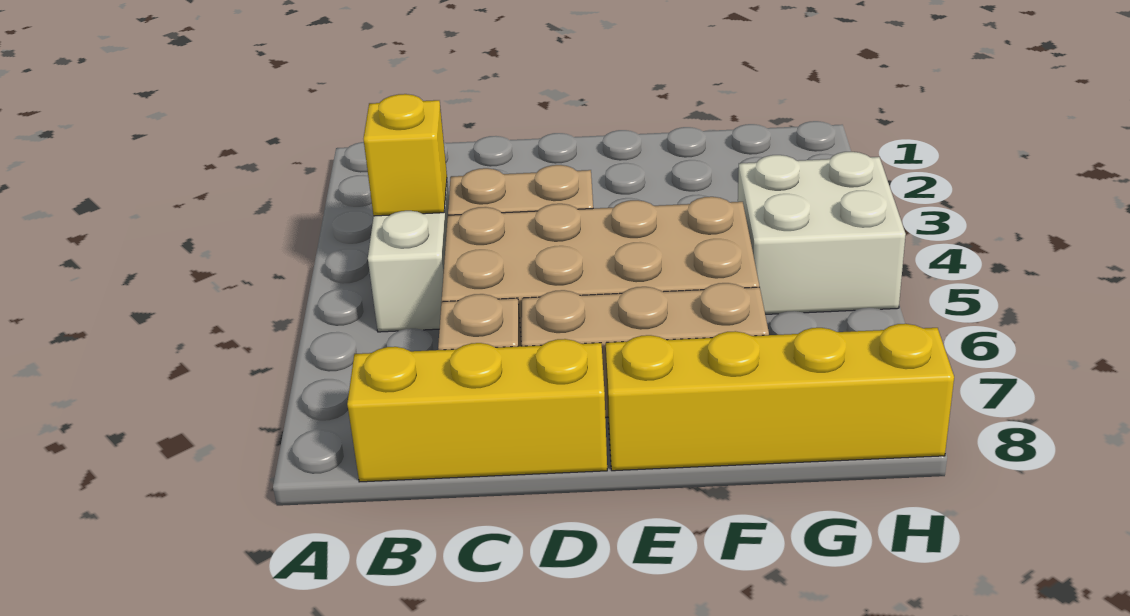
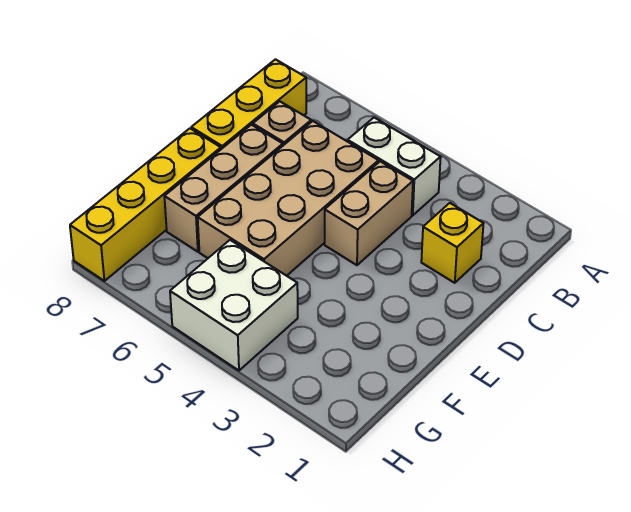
yellow brick B4 level 2 -> yellow brick C2 level 1

